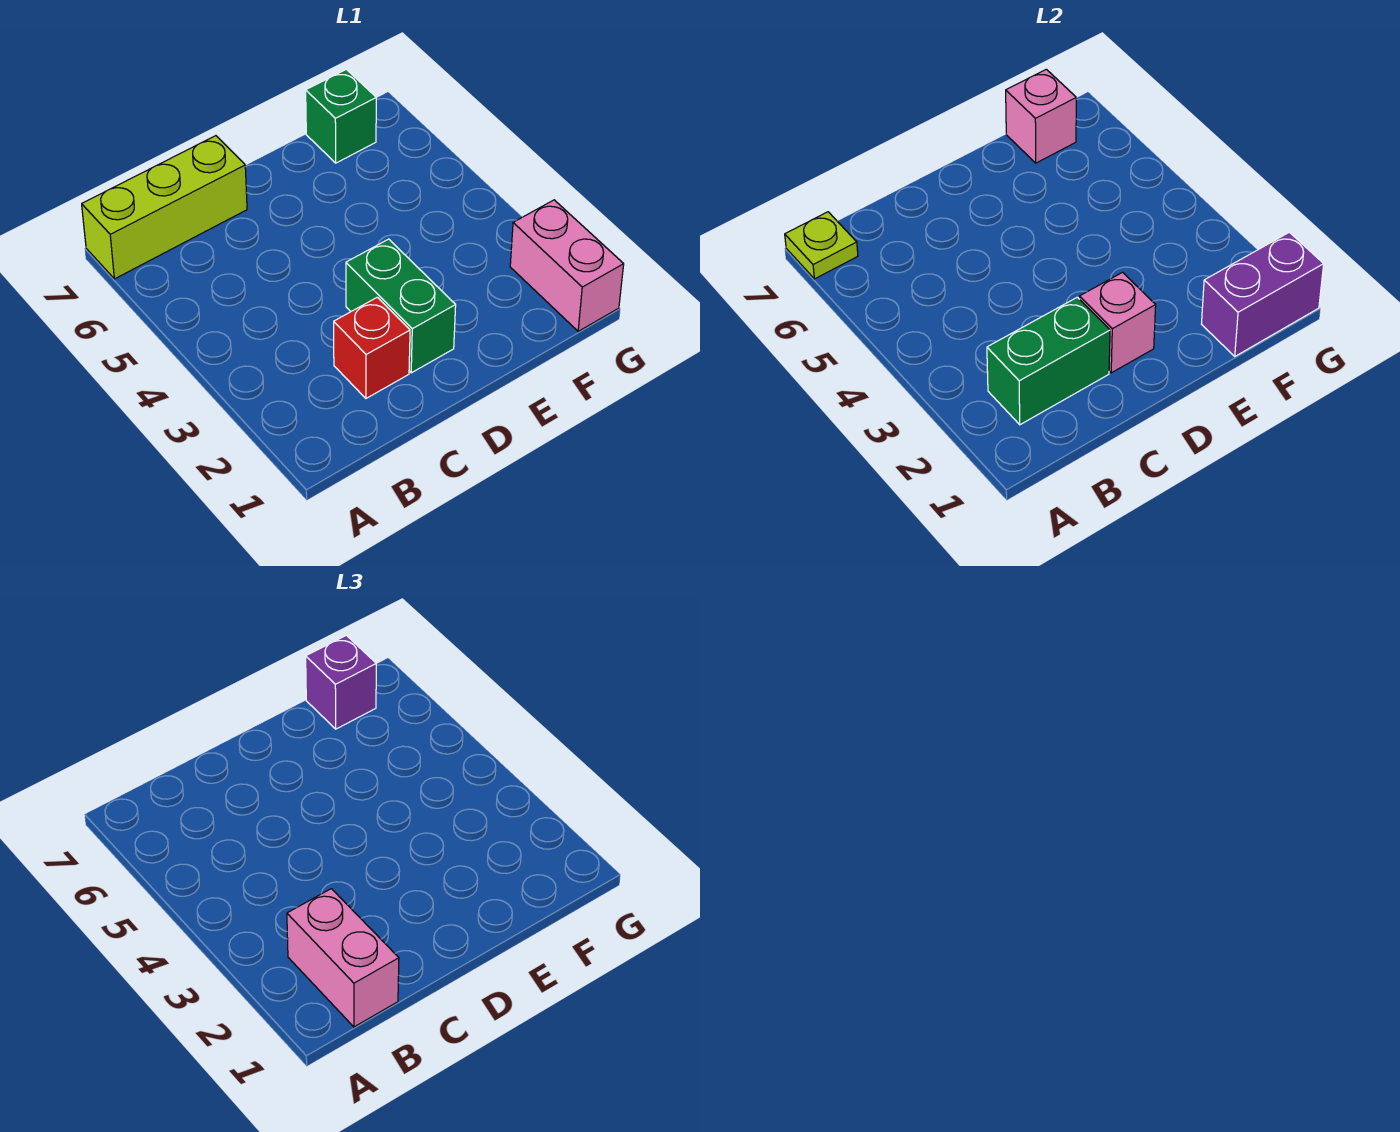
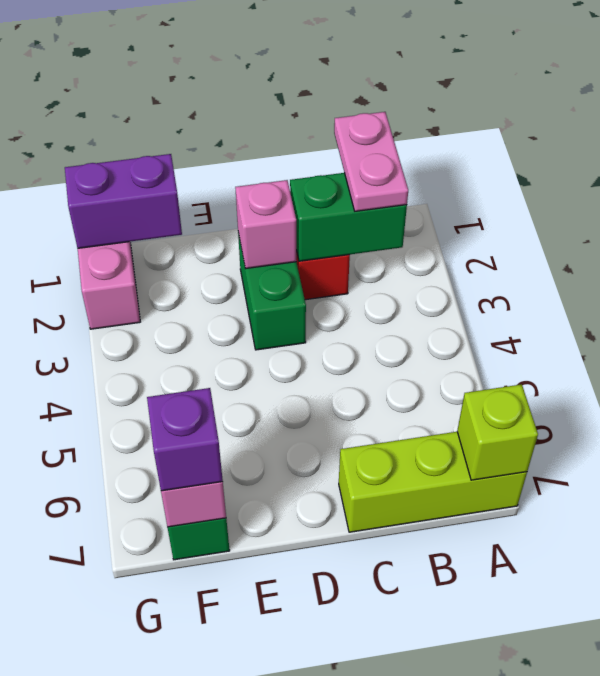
lime plate A7 level 2 -> lime brick A7 level 2
pink brick B1:B2 level 3 -> pink plate B1:B2 level 3

